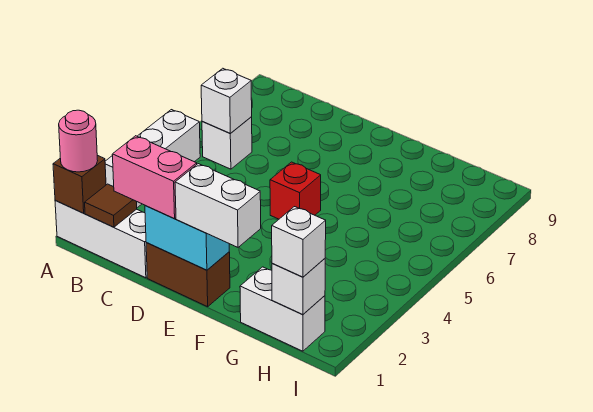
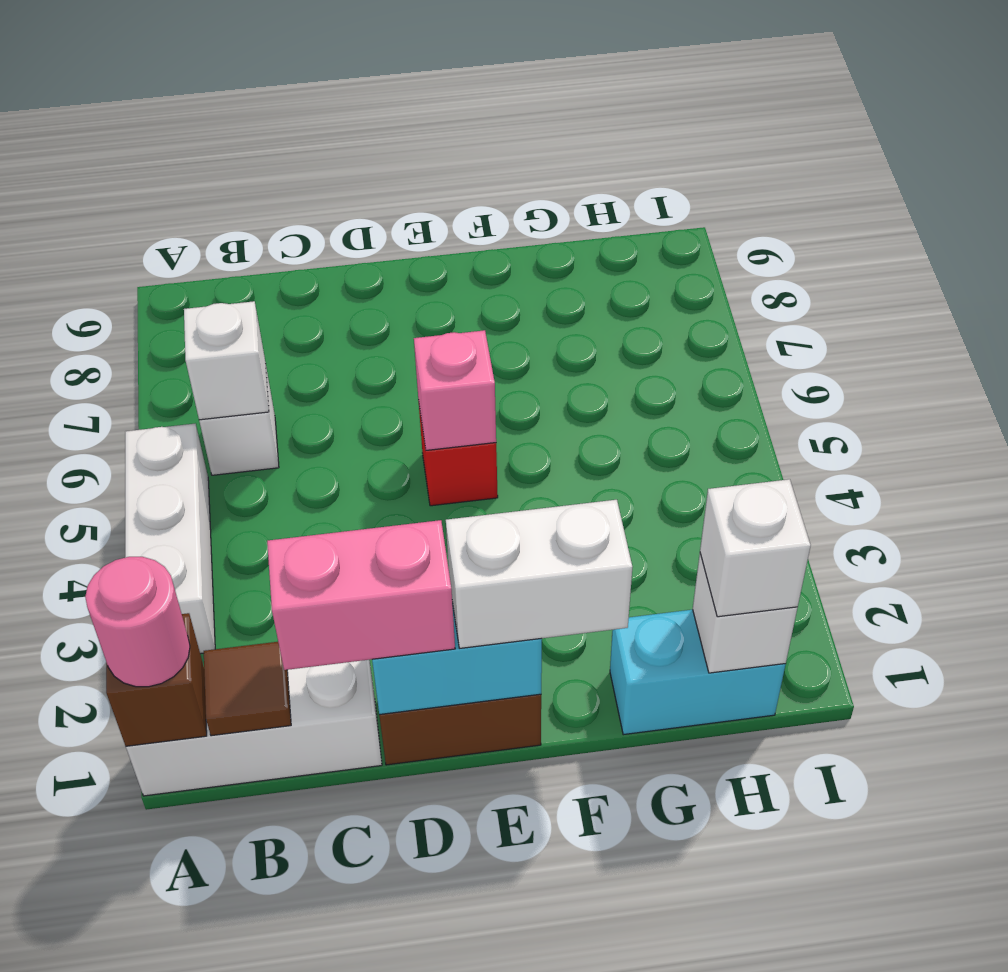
none -> pink brick E5 level 2
white brick G1:H1 level 1 -> cyan brick G1:H1 level 1

